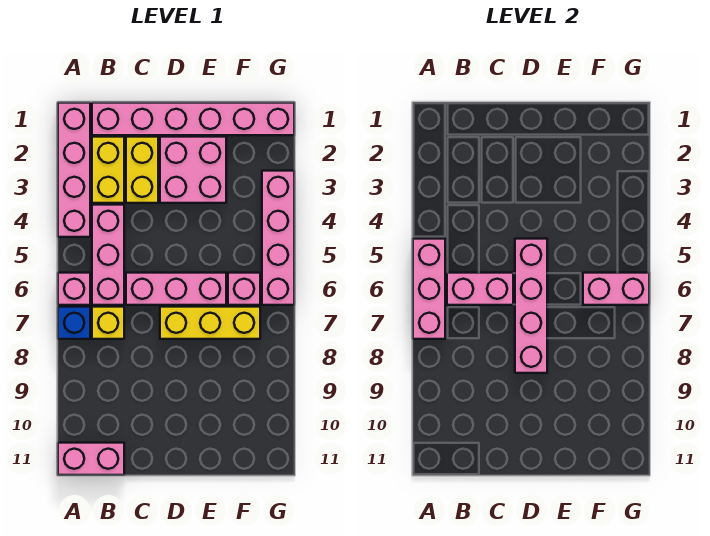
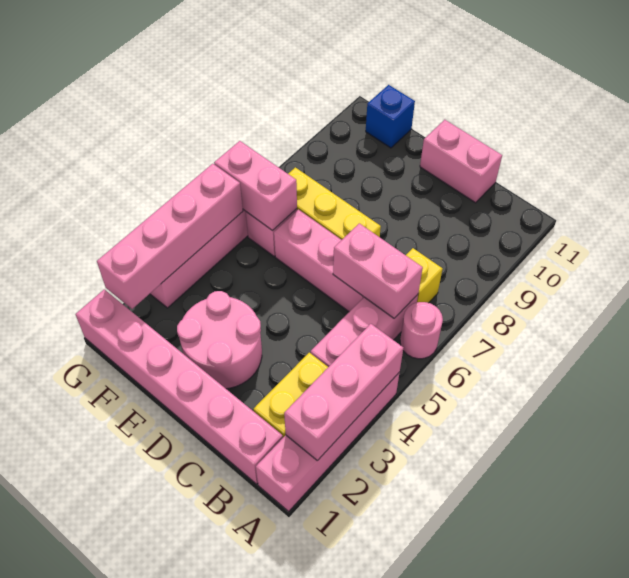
pink brick A5:A7 level 2 -> pink brick A2:A4 level 2
pink brick A6 level 1 -> pink round brick A6 level 1
blue brick A7 level 1 -> blue brick F11 level 1
pink brick A11:B11 level 1 -> pink brick C11:D11 level 1
yellow brick C2:C3 level 1 -> none
pink brick D2:E3 level 1 -> pink round brick D2:E3 level 1
pink brick D5:D8 level 2 -> pink brick G2:G5 level 2

